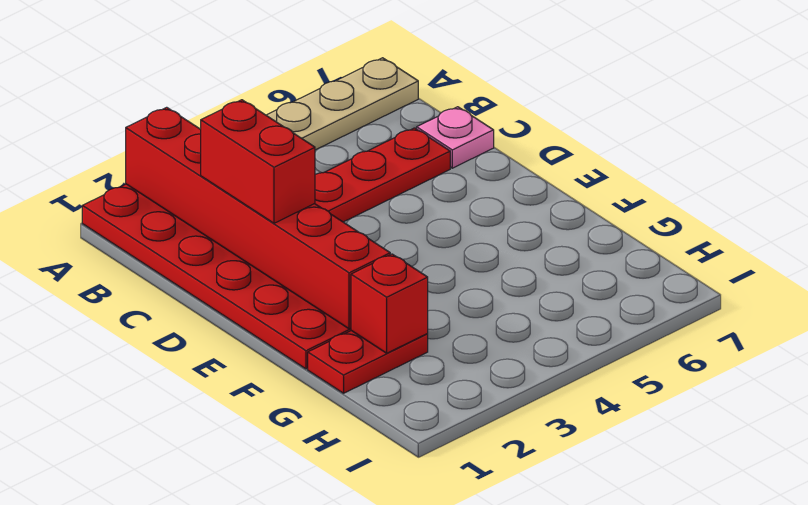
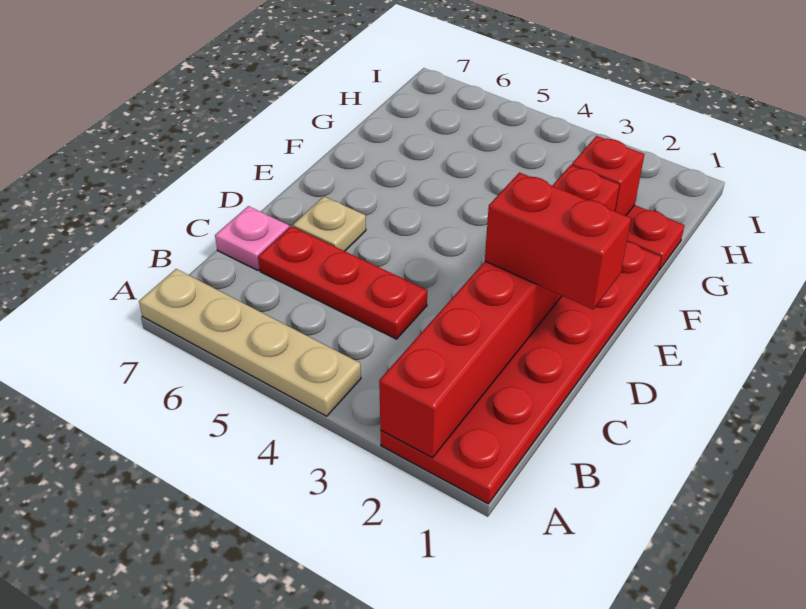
red brick C2:D2 level 3 -> red brick D1:D2 level 3
none -> tan plate D6 level 1

